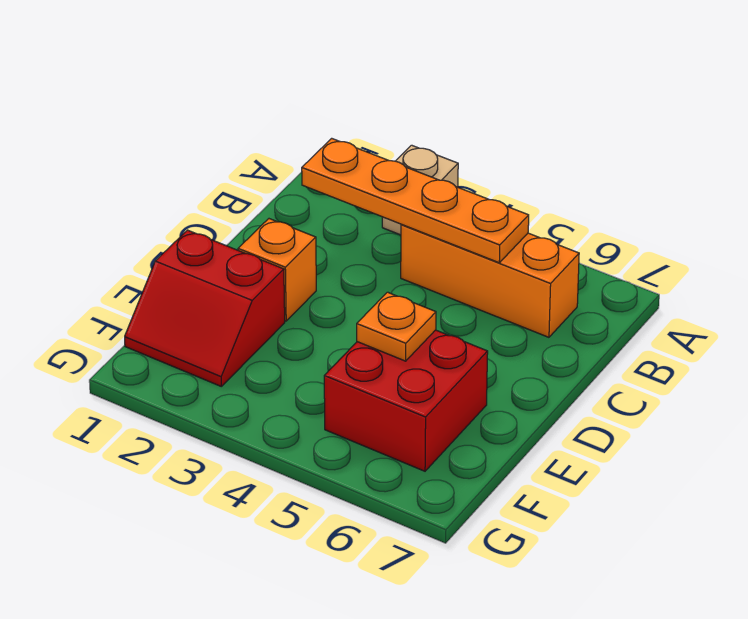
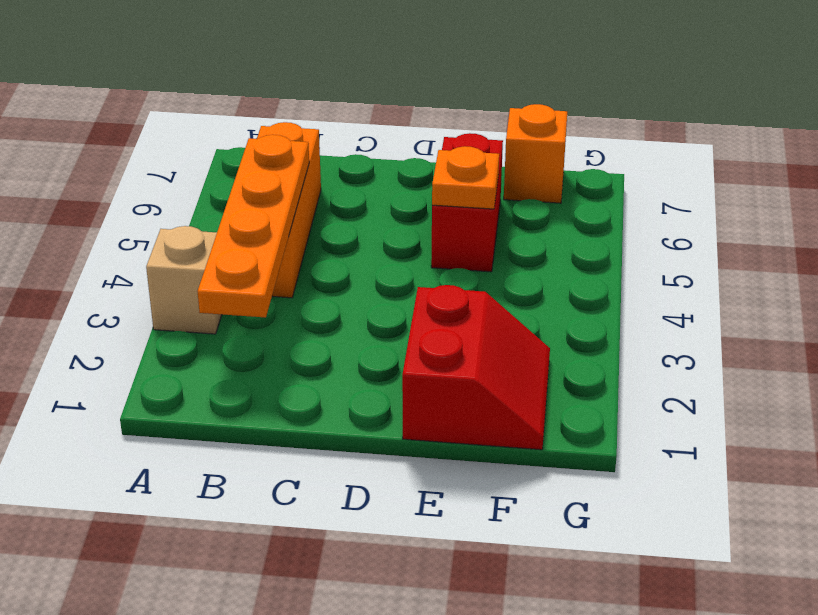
orange brick D2 level 1 -> orange brick F7 level 1
red brick E5:F6 level 1 -> red brick E5:E6 level 1

